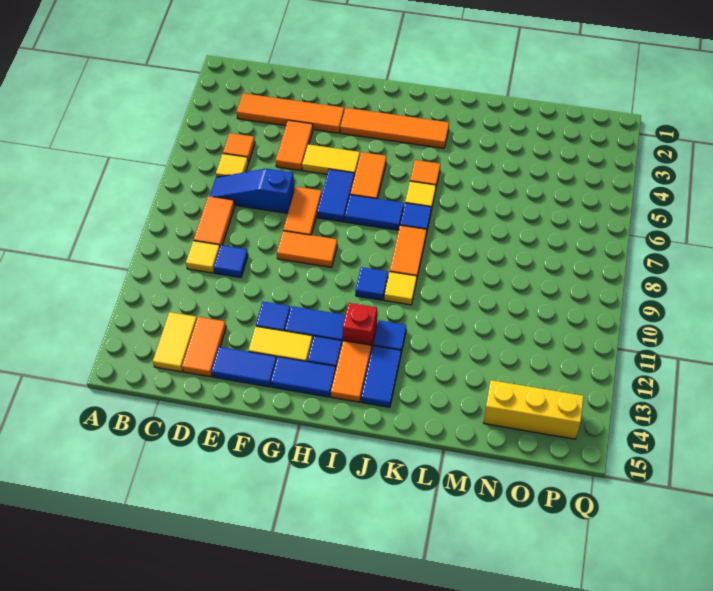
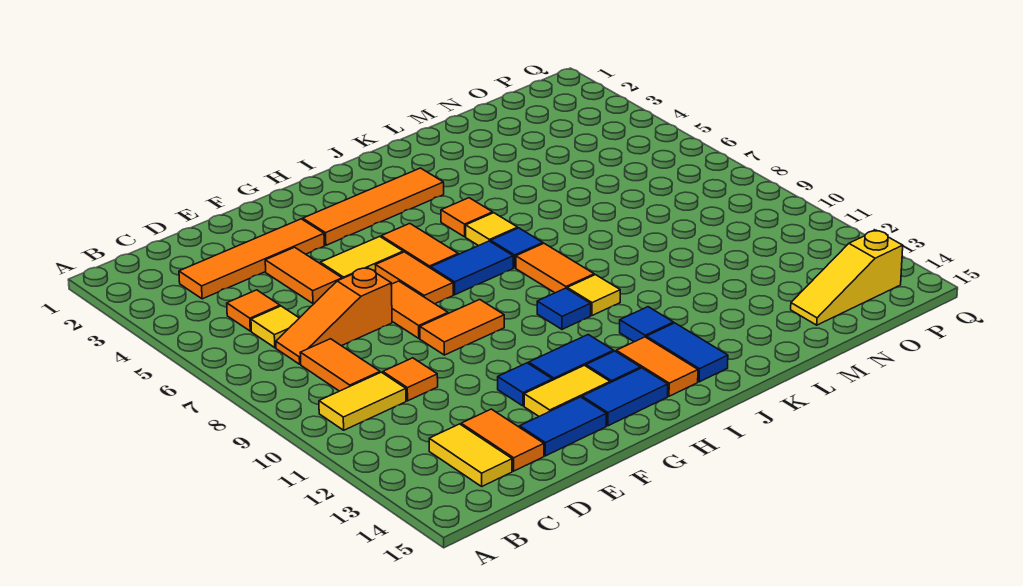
blue slope C7:E7 level 1 top E -> orange slope C7:E7 level 1 top E
yellow tile C10 level 1 -> yellow tile B10:C10 level 1
blue tile D10 level 1 -> orange tile D10 level 1
blue tile G6:G7 level 1 -> orange tile G6:G7 level 1
red brick I12 level 1 -> none
yellow brick N14:P14 level 1 -> yellow slope N14:P14 level 1 top P

